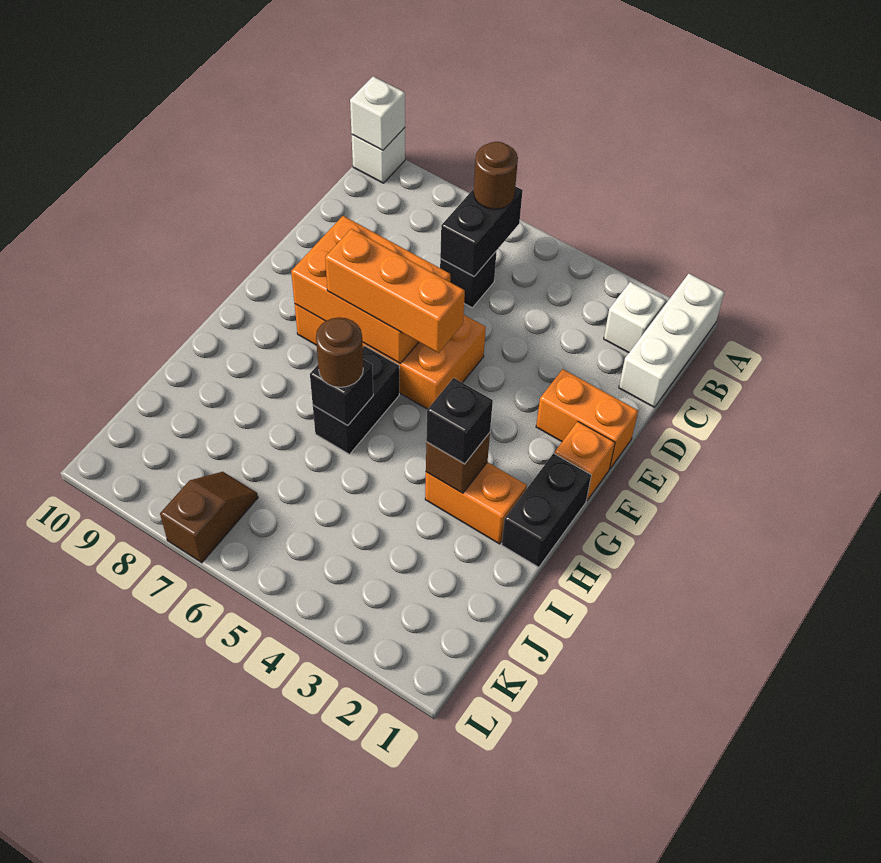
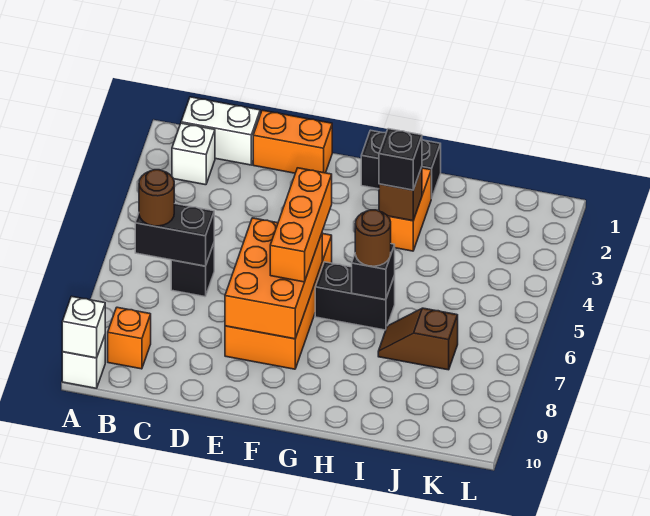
white brick A1:C1 level 1 -> white brick B1:C1 level 1
orange brick E1:E2 level 1 -> orange brick D1:E1 level 1
orange brick F1 level 1 -> orange brick B9 level 1
brown slope K7:L7 level 1 top L -> brown slope I7:J7 level 1 top J

